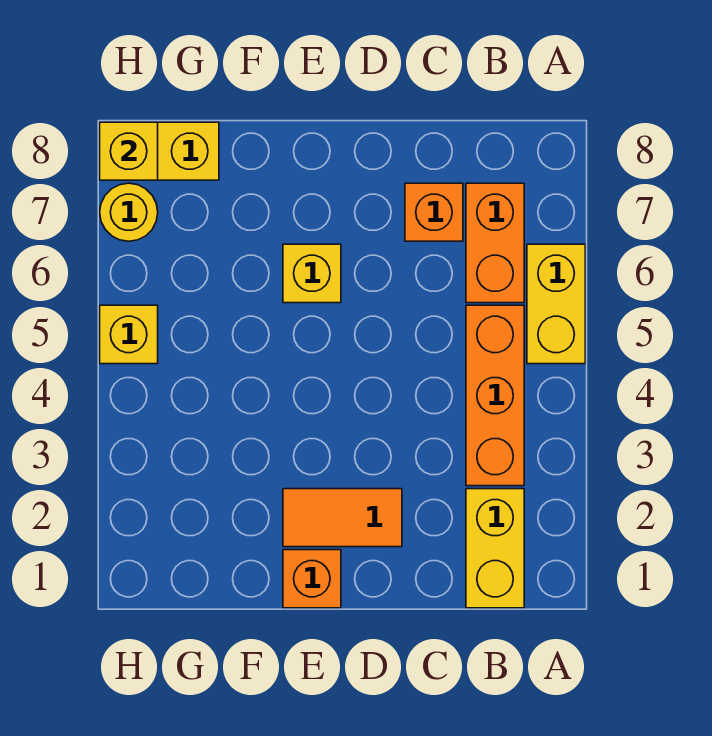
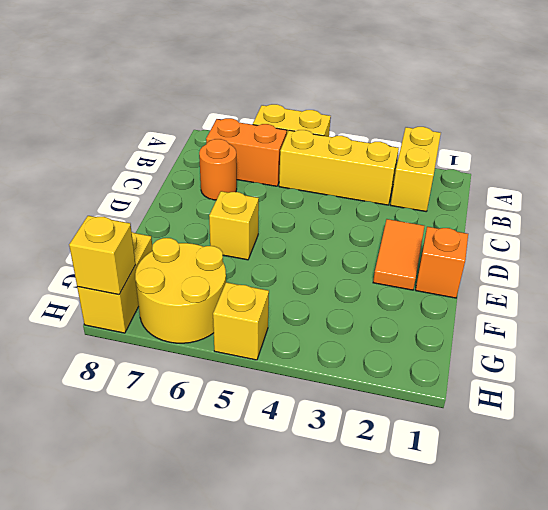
yellow brick B1:B2 level 1 -> yellow brick A2:B2 level 1
orange brick B3:B5 level 1 -> yellow brick B3:B5 level 1
orange brick C7 level 1 -> orange round brick C7 level 1
yellow round brick H7 level 1 -> yellow round brick G6:H7 level 1

